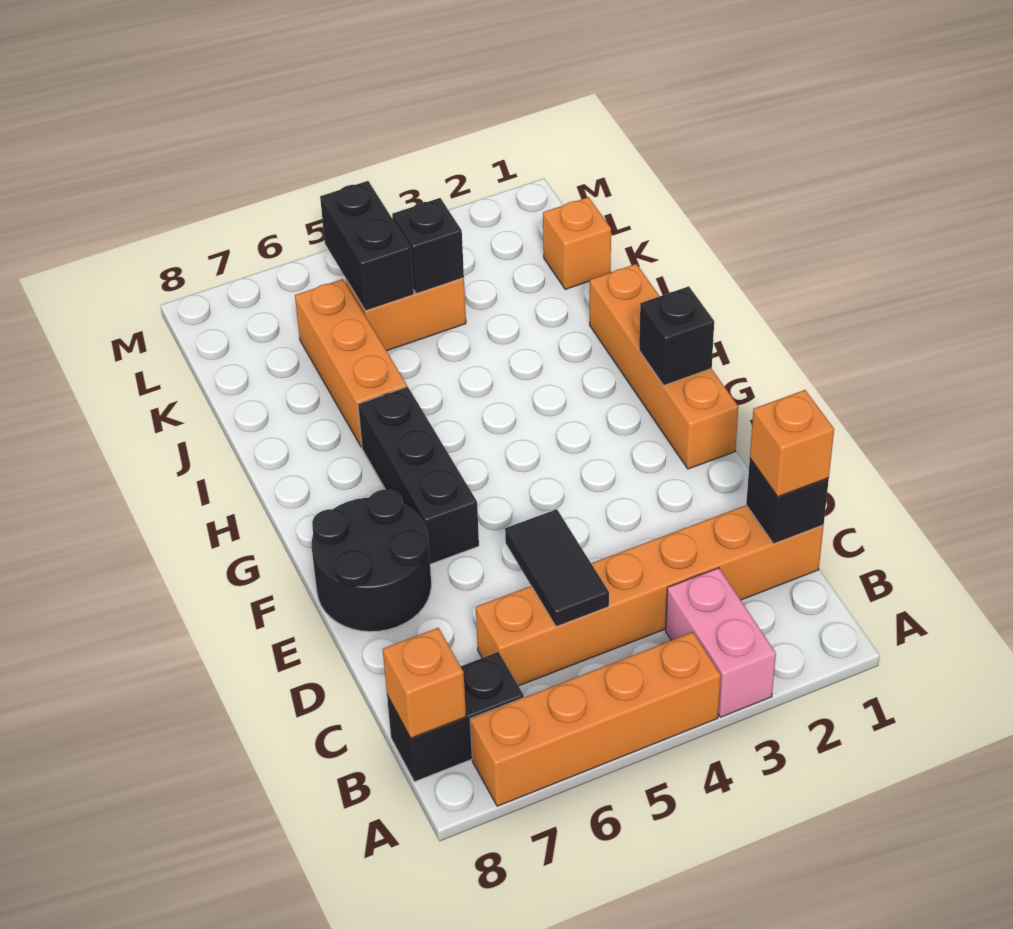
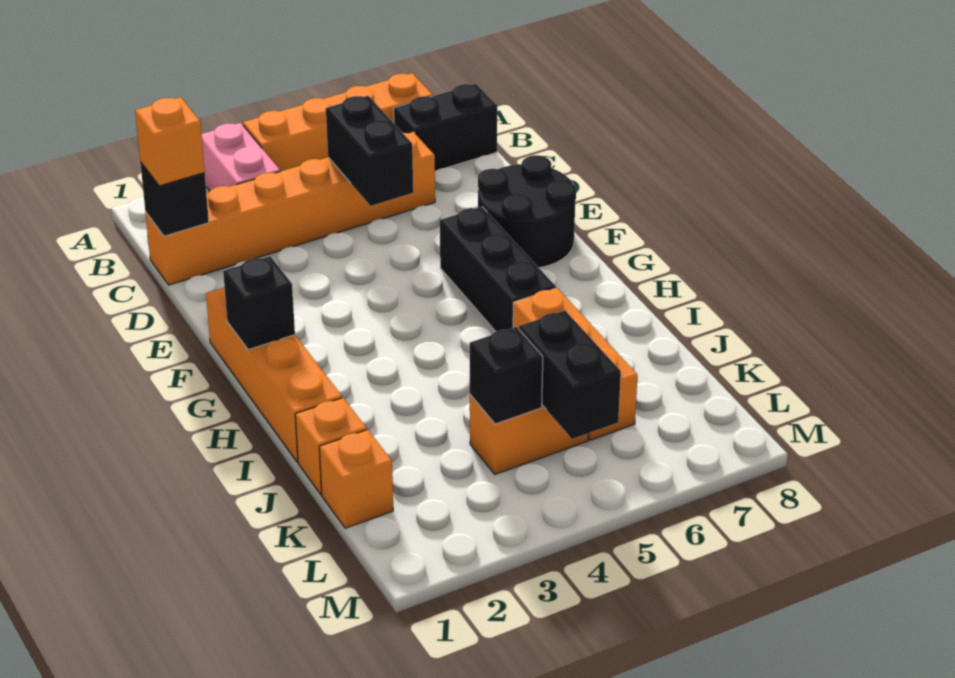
orange brick B8 level 2 -> orange brick J1 level 1
black tile C5:D5 level 2 -> black brick C5:D5 level 2

